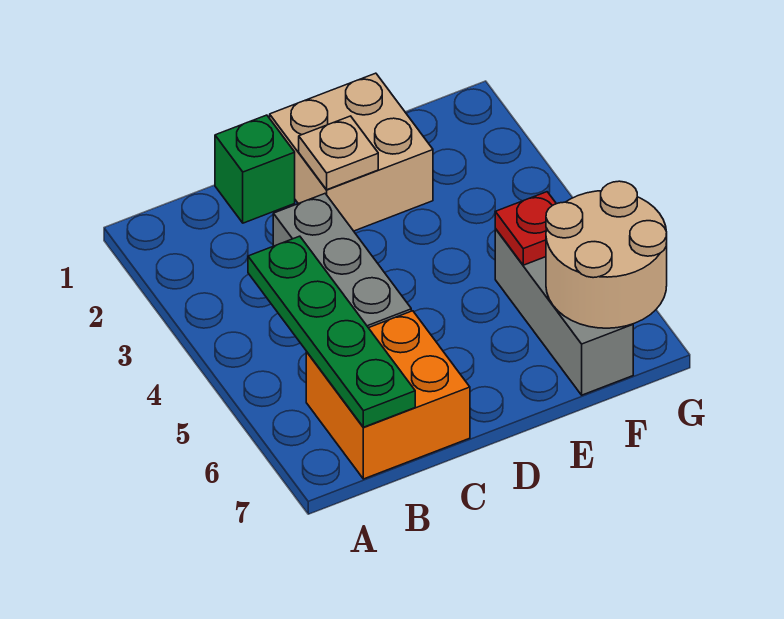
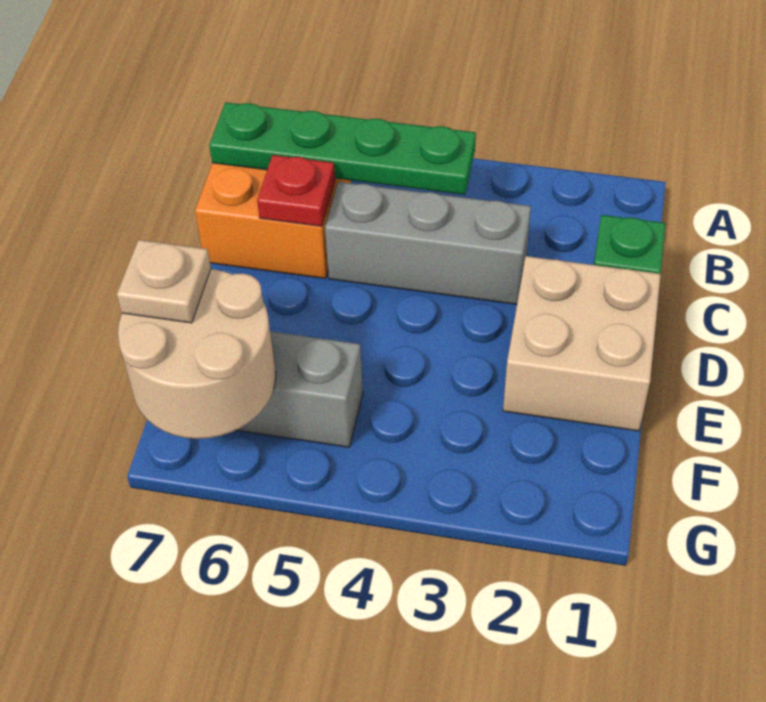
tan plate D2 level 2 -> tan plate F7 level 3
red plate F5 level 2 -> red plate C6 level 2

